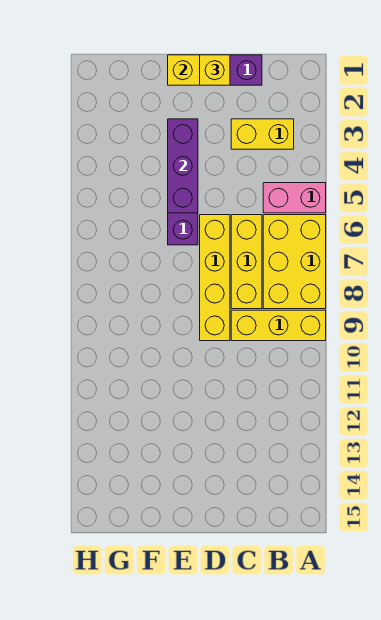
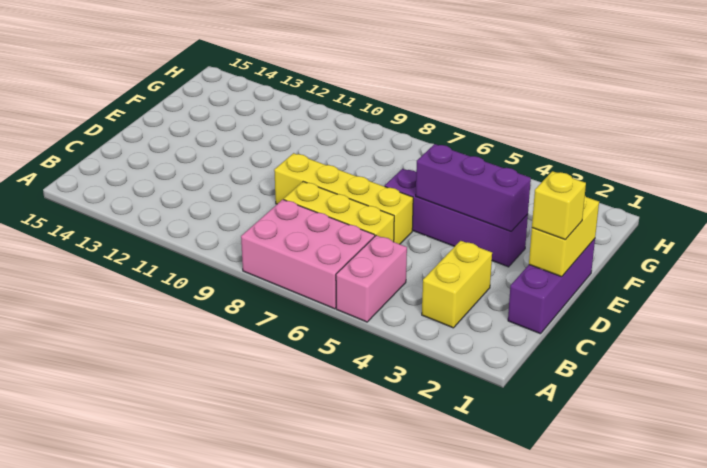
yellow brick A6:B8 level 1 -> pink brick A6:B8 level 1
yellow brick A9:C9 level 1 -> none

